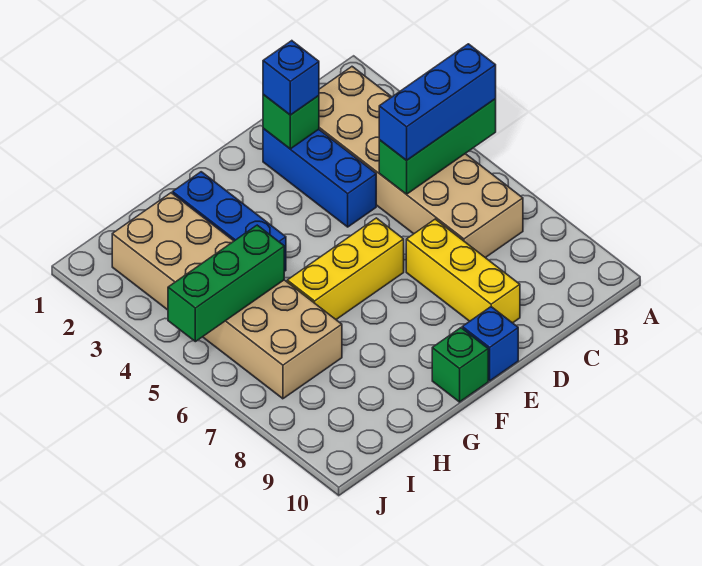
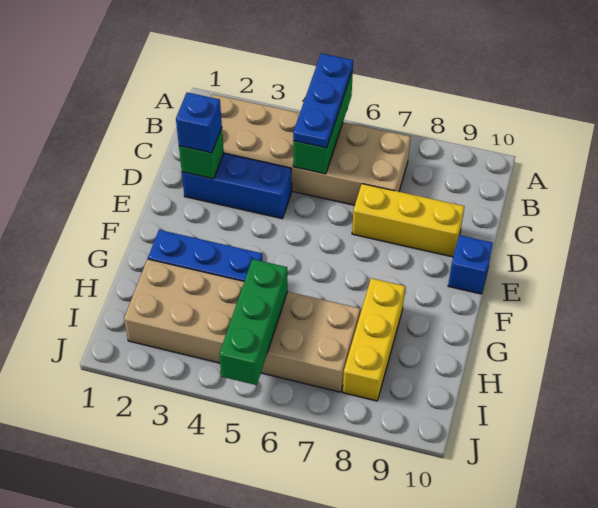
blue brick A5:C5 level 3 -> blue plate A5:C5 level 3
yellow brick E6:G6 level 1 -> yellow brick G8:I8 level 1
green brick F10 level 1 -> none

